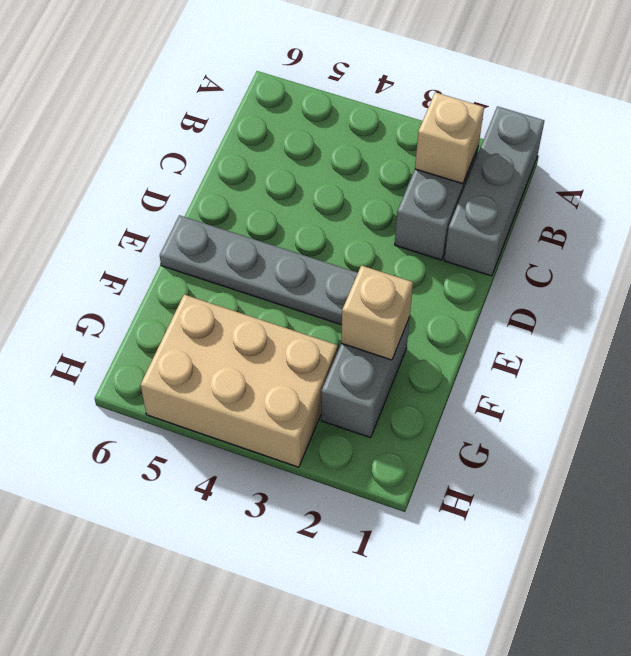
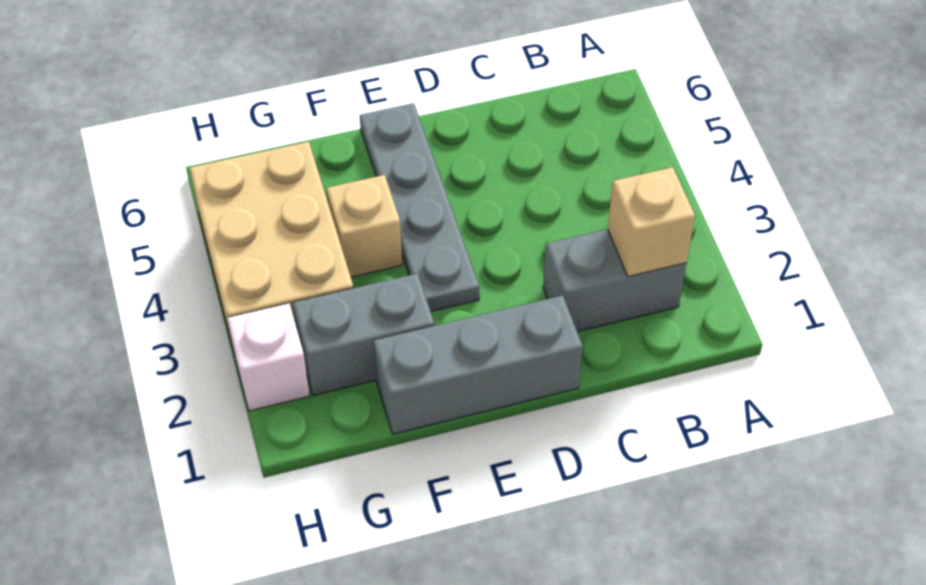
grey brick A1:C1 level 1 -> grey brick D1:F1 level 1
tan brick F2 level 2 -> tan brick F4 level 1
none -> white brick H2 level 1

